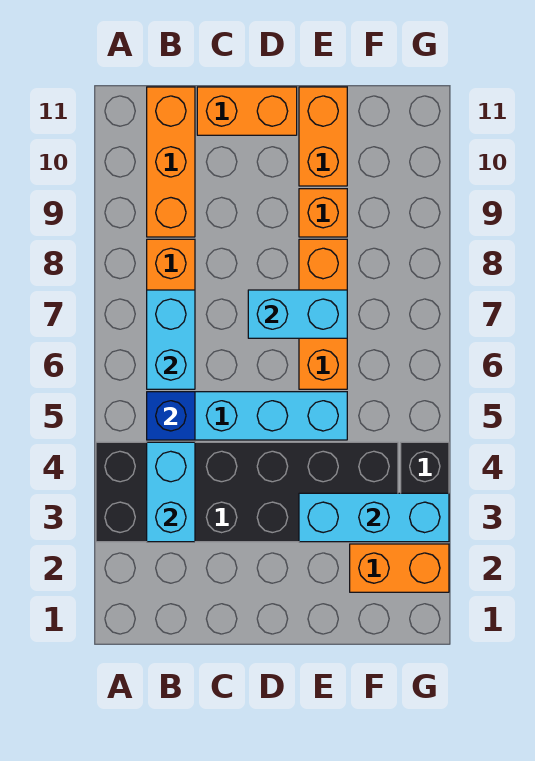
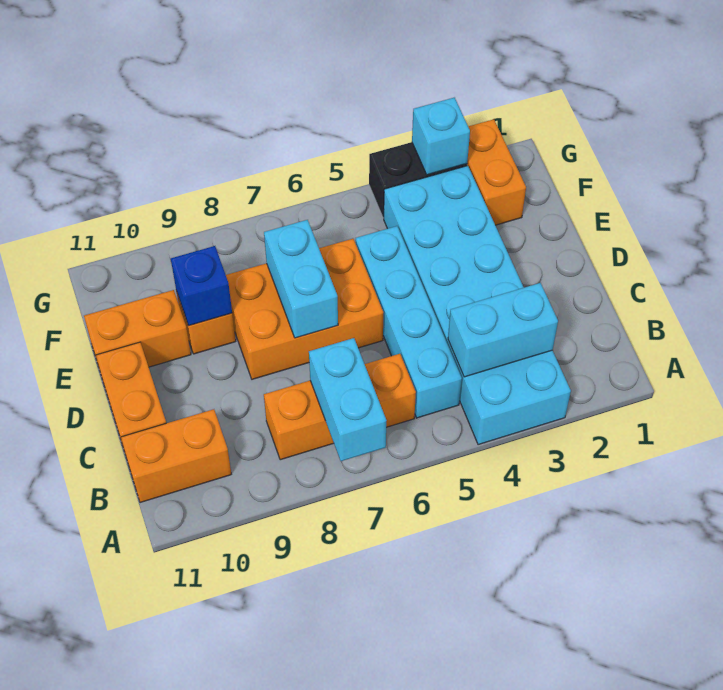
black brick A3:F4 level 1 -> cyan brick A3:F4 level 1
blue brick B5 level 2 -> blue brick E9 level 2
cyan brick B6:B7 level 2 -> cyan brick A7:B7 level 2
orange brick B9:B11 level 1 -> orange brick B10:B11 level 1
cyan brick E3:G3 level 2 -> cyan brick G3 level 2
orange brick E6:E8 level 1 -> orange brick D6:E8 level 1

